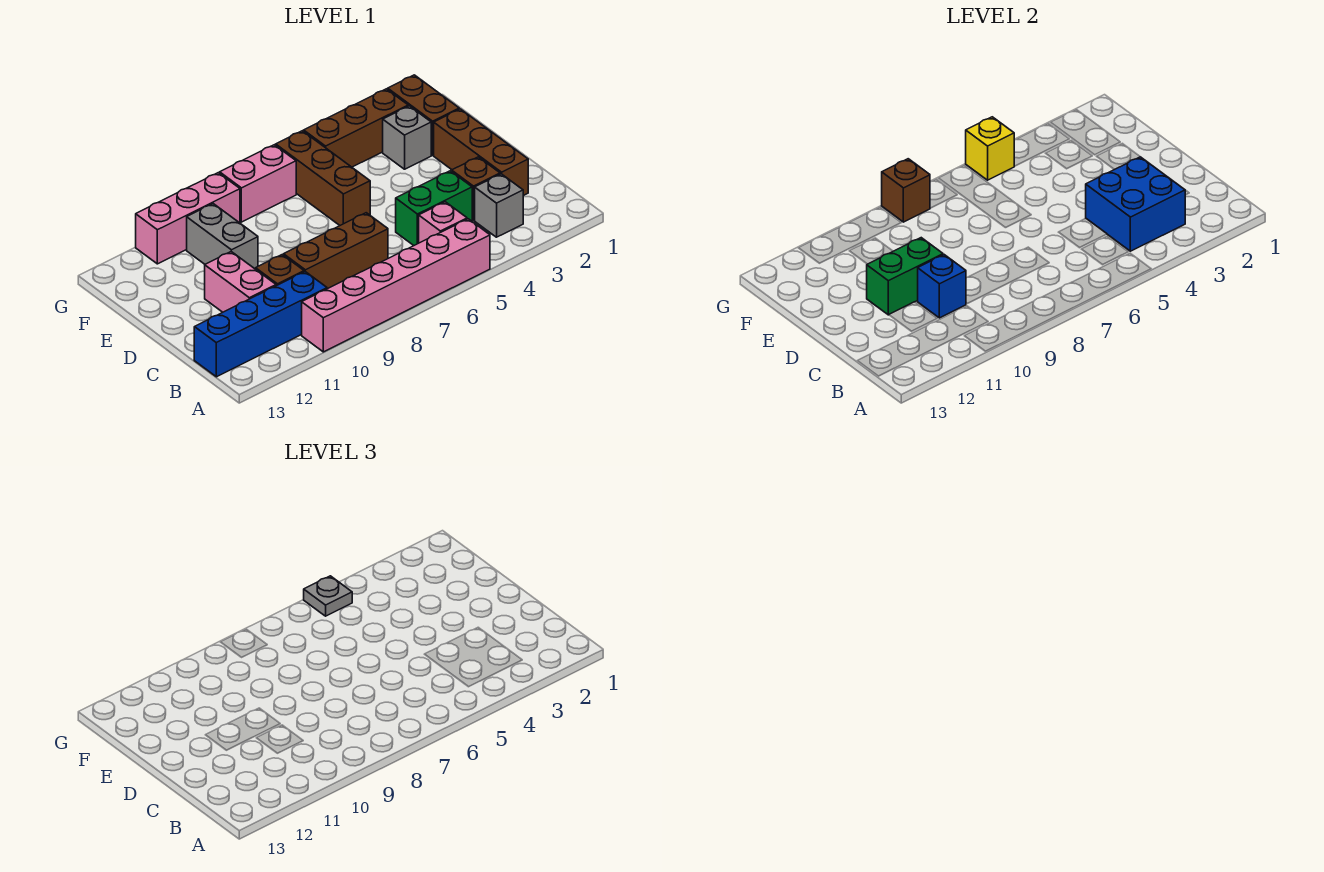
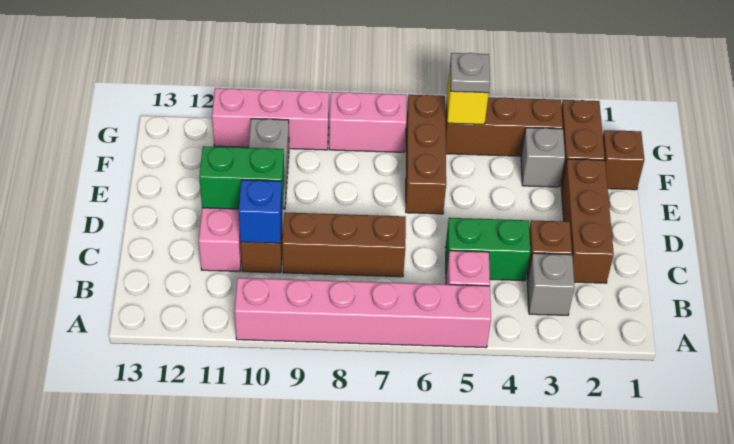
blue brick B3:C4 level 2 -> none
blue brick B10:B13 level 1 -> none
brown brick G8 level 2 -> brown brick F1 level 1

